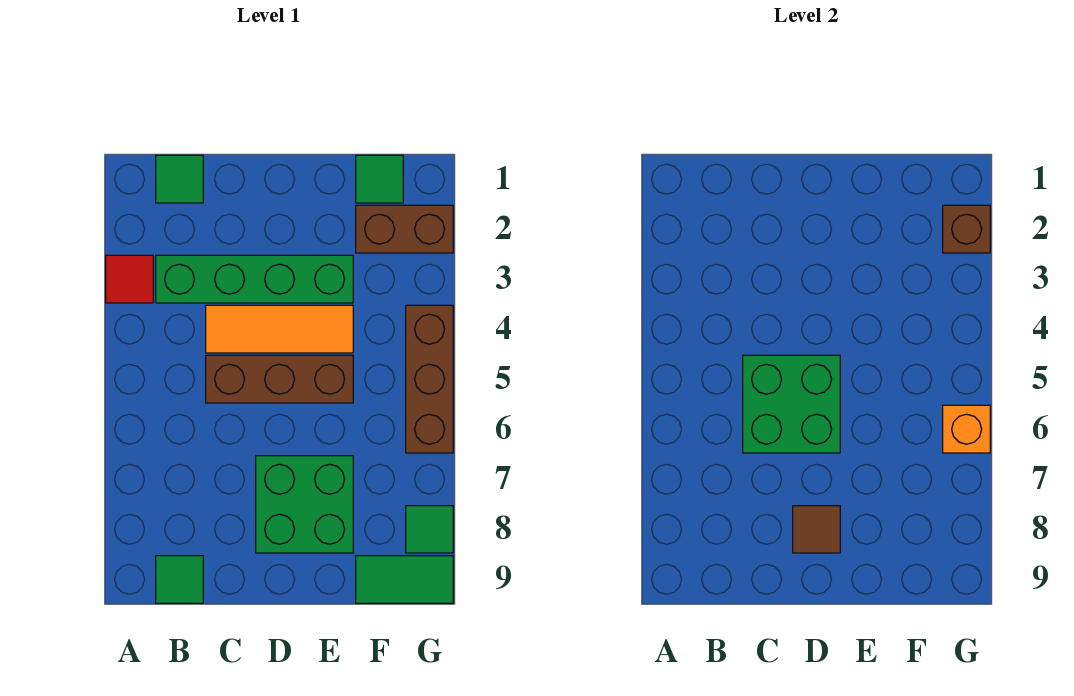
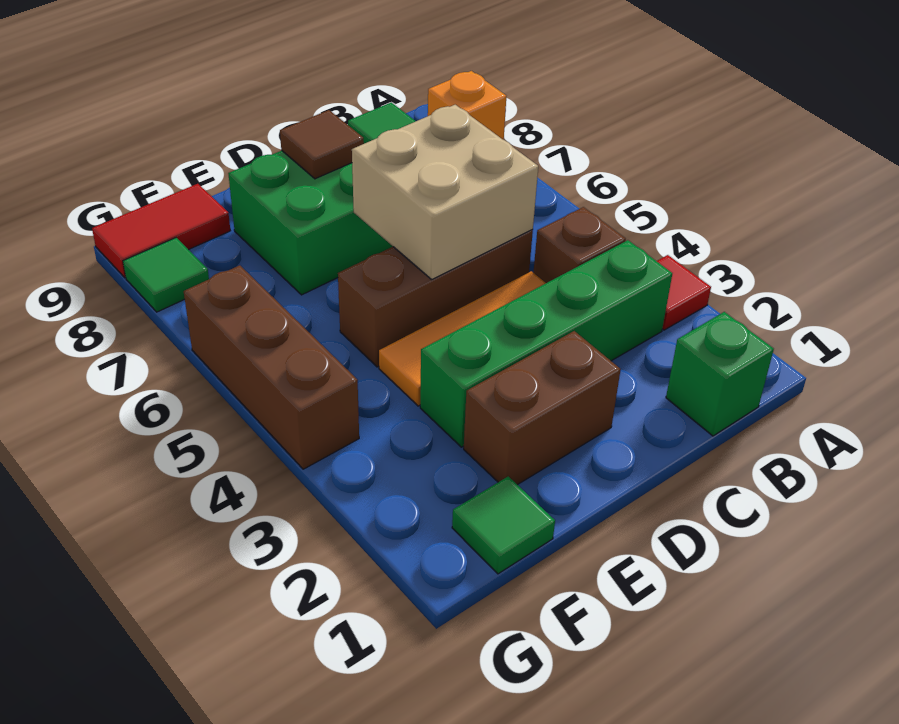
green tile B1 level 1 -> green brick B1 level 1
green brick C5:D6 level 2 -> tan brick C5:D6 level 2
brown brick F2:G2 level 1 -> brown brick D2:E2 level 1
green tile F9:G9 level 1 -> red tile F9:G9 level 1
brown brick G2 level 2 -> brown brick B4 level 1
orange brick G6 level 2 -> orange brick A8 level 1

